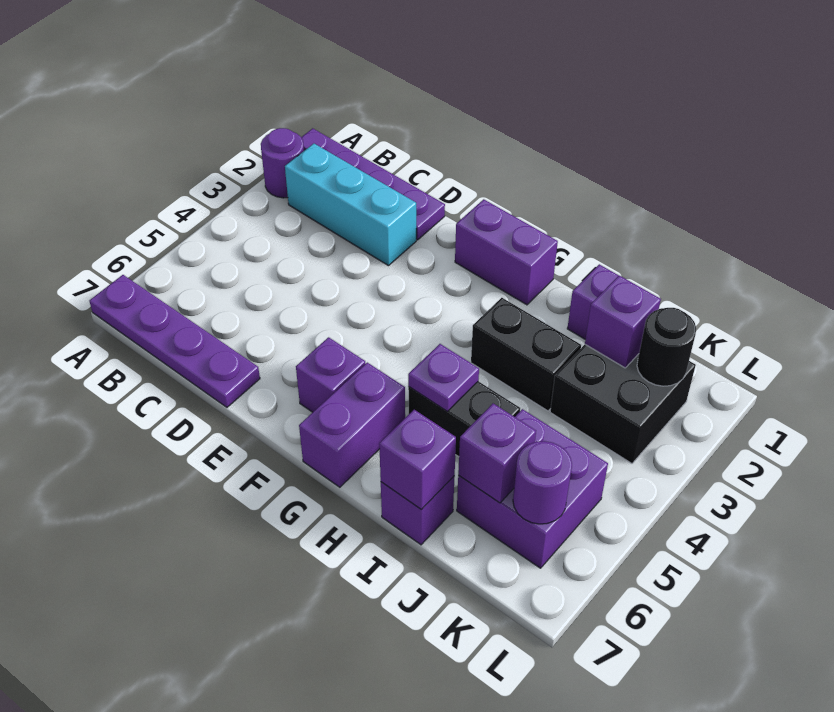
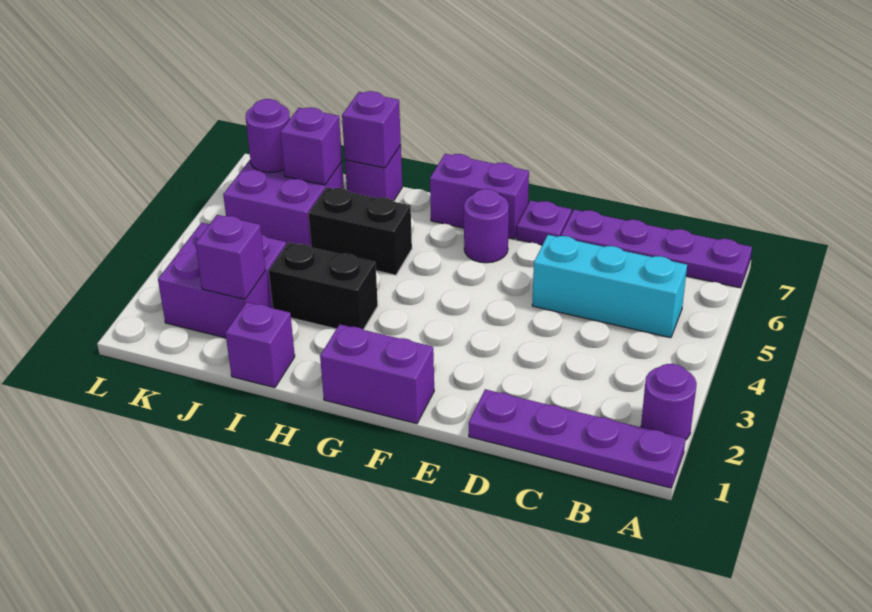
cyan brick B2:D2 level 1 -> cyan brick B5:D5 level 1
purple brick F6 level 1 -> purple round brick F6 level 1
purple brick G6:G7 level 1 -> purple brick F7:G7 level 1
purple plate H5 level 2 -> purple plate E7 level 1
black brick J2:K3 level 1 -> purple brick J2:K3 level 1
black round brick K2 level 2 -> none

